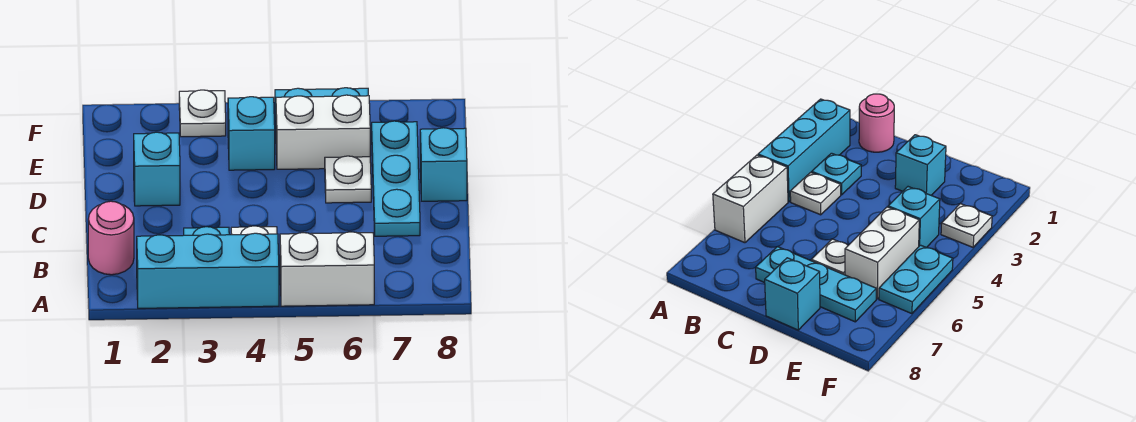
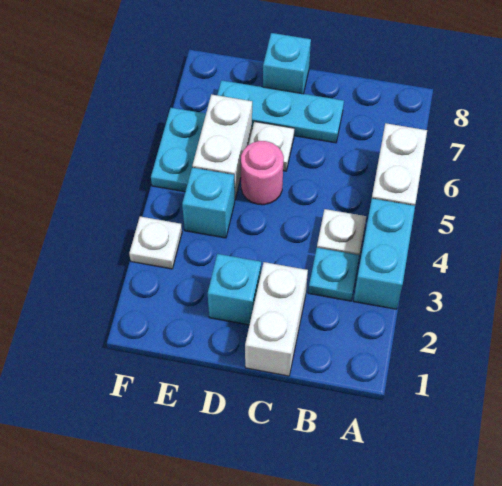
cyan brick A2:A4 level 1 -> cyan brick A3:A4 level 1
pink round brick B1 level 1 -> pink round brick D5 level 1
none -> white brick C1:C2 level 1

